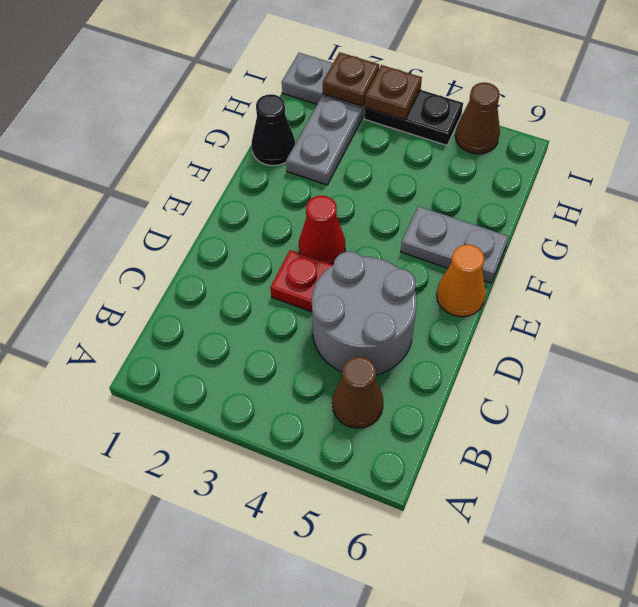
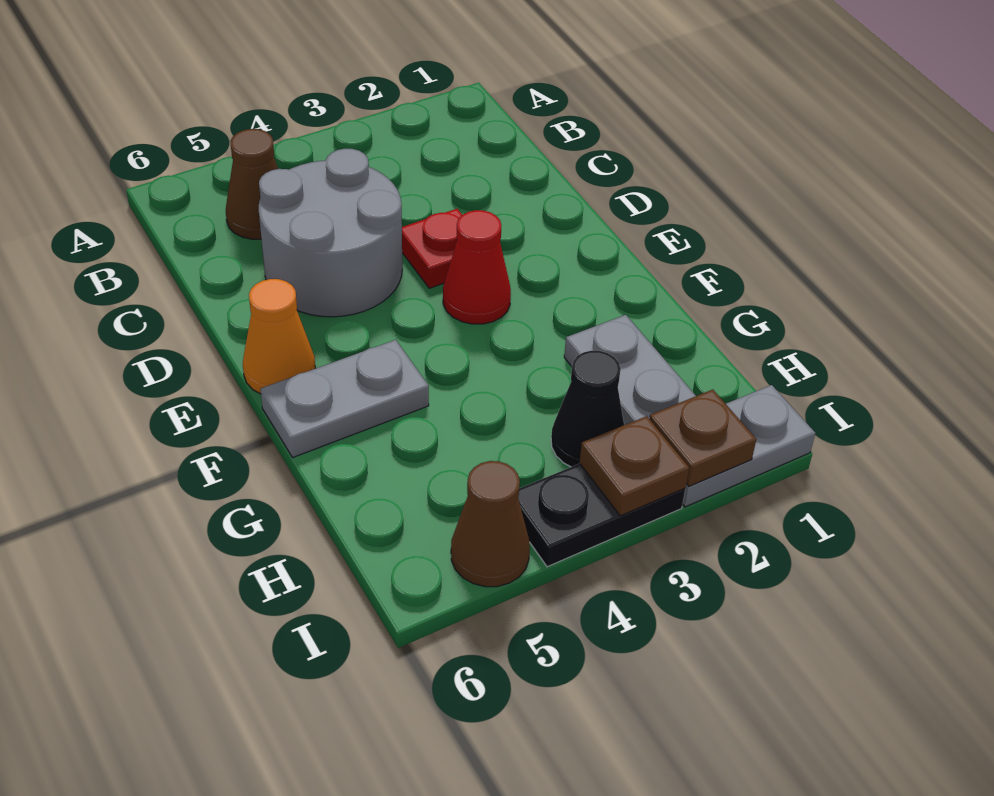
black cone G1 level 1 -> black cone H3 level 1

